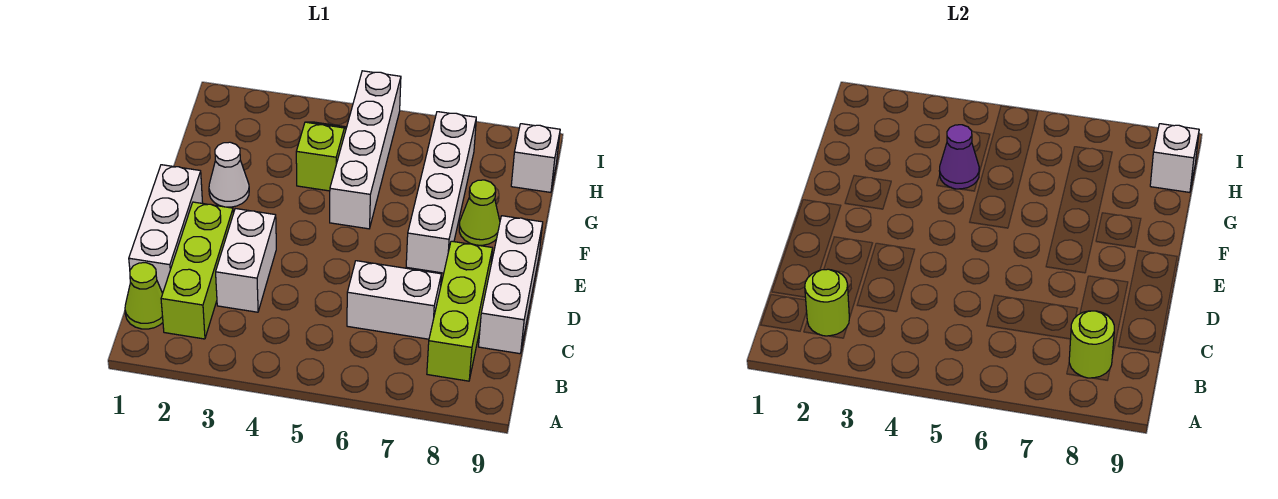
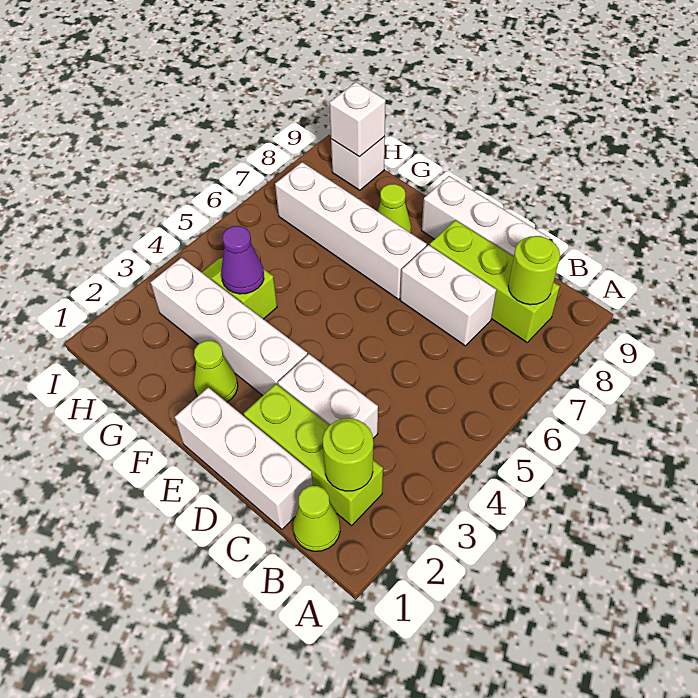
white brick C6:C7 level 1 -> white brick C7:D7 level 1
white cone F2 level 1 -> lime cone F2 level 1
white brick F5:I5 level 1 -> white brick E3:H3 level 1

